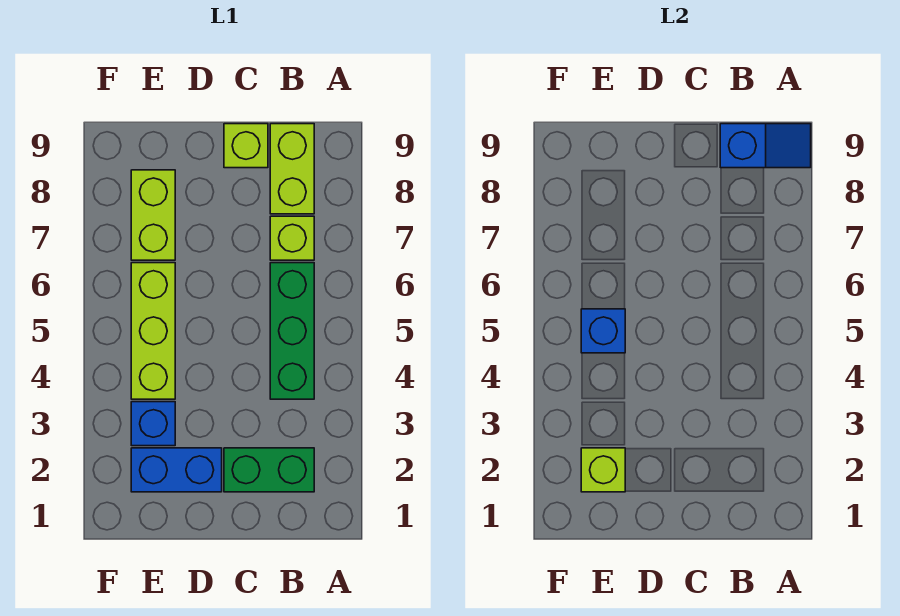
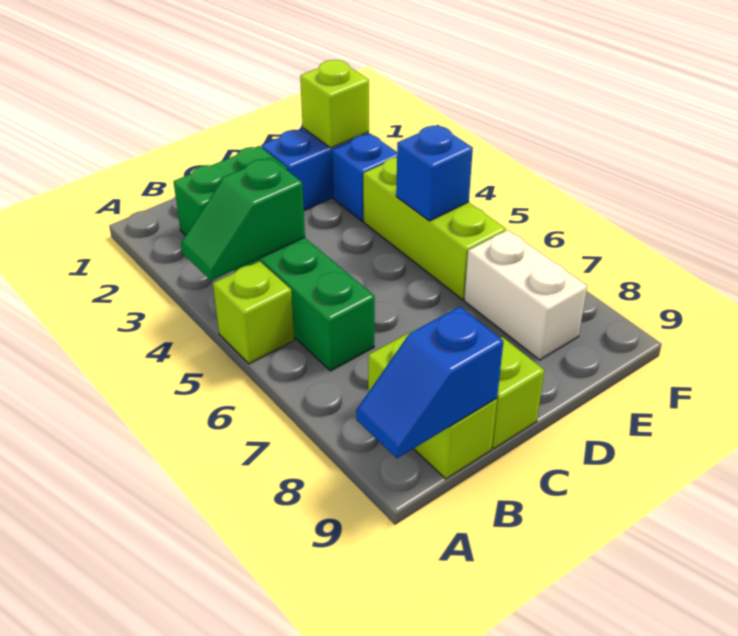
none -> green slope A4:B4 level 2 top B
lime brick B7 level 1 -> lime brick A5 level 1
lime brick E7:E8 level 1 -> white brick E7:E8 level 1

